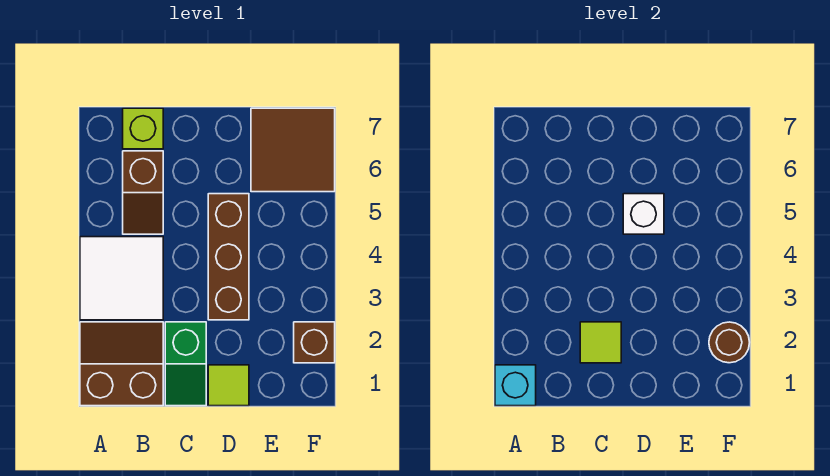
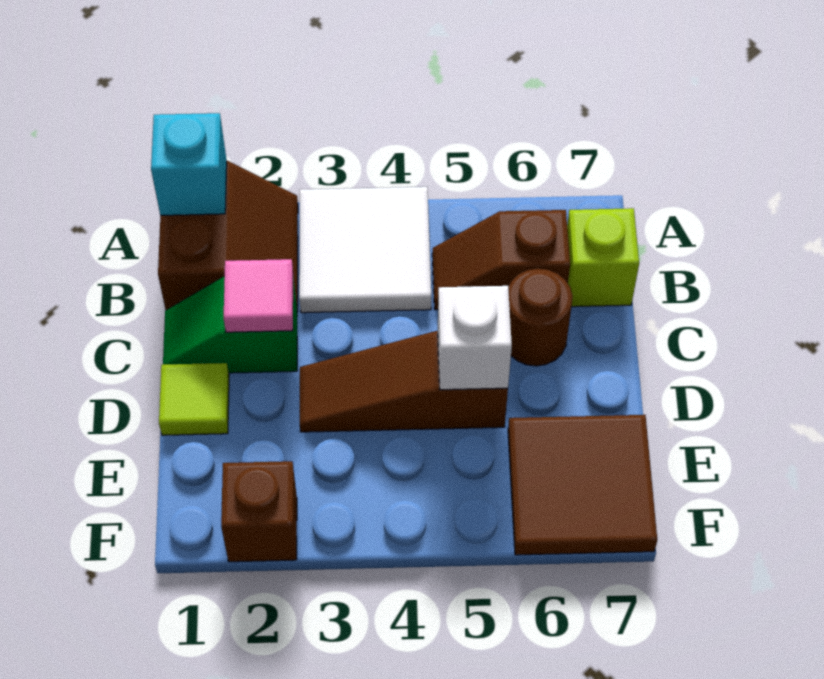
lime tile C2 level 2 -> pink tile C2 level 2
brown brick D3:D5 level 1 -> brown slope D3:D5 level 1 top 5
brown round brick F2 level 2 -> brown round brick C6 level 1

